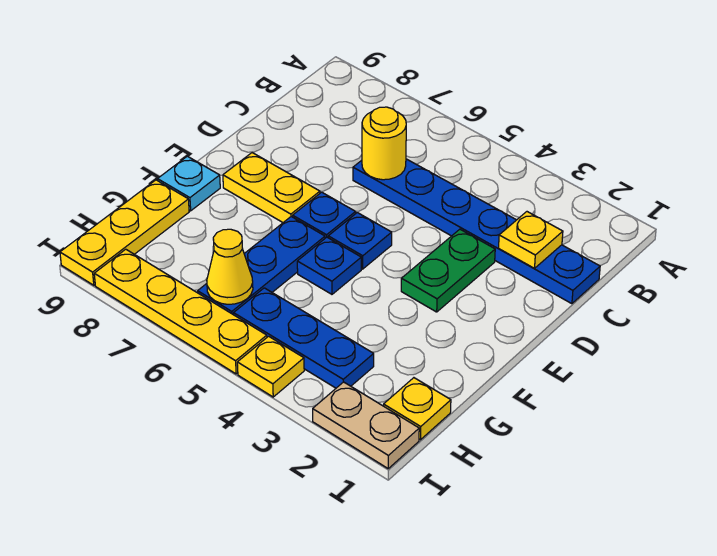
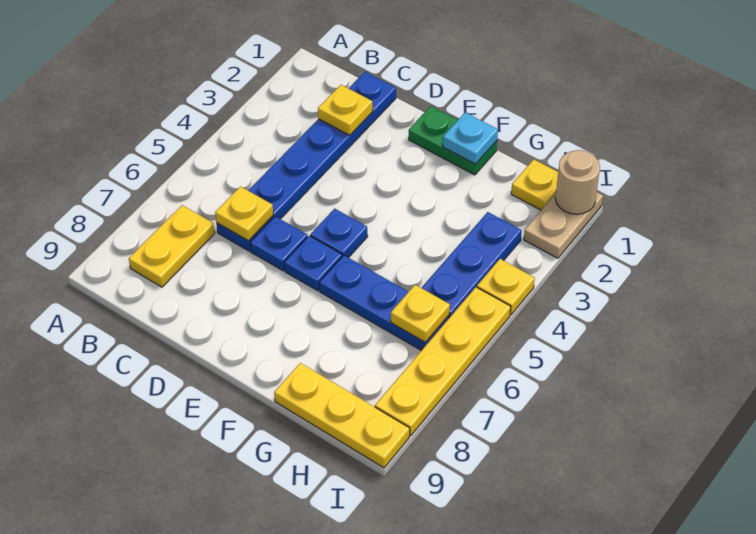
yellow round brick C6 level 2 -> yellow plate C6 level 2
green plate D3:E3 level 1 -> green plate E1:F1 level 1
yellow plate E7:E8 level 1 -> yellow plate B7:B8 level 1
blue plate F5 level 1 -> blue plate D6 level 1
cyan plate F9 level 1 -> cyan plate F1 level 2
yellow cone H6 level 2 -> yellow plate H6 level 2
none -> tan round brick I1 level 2

